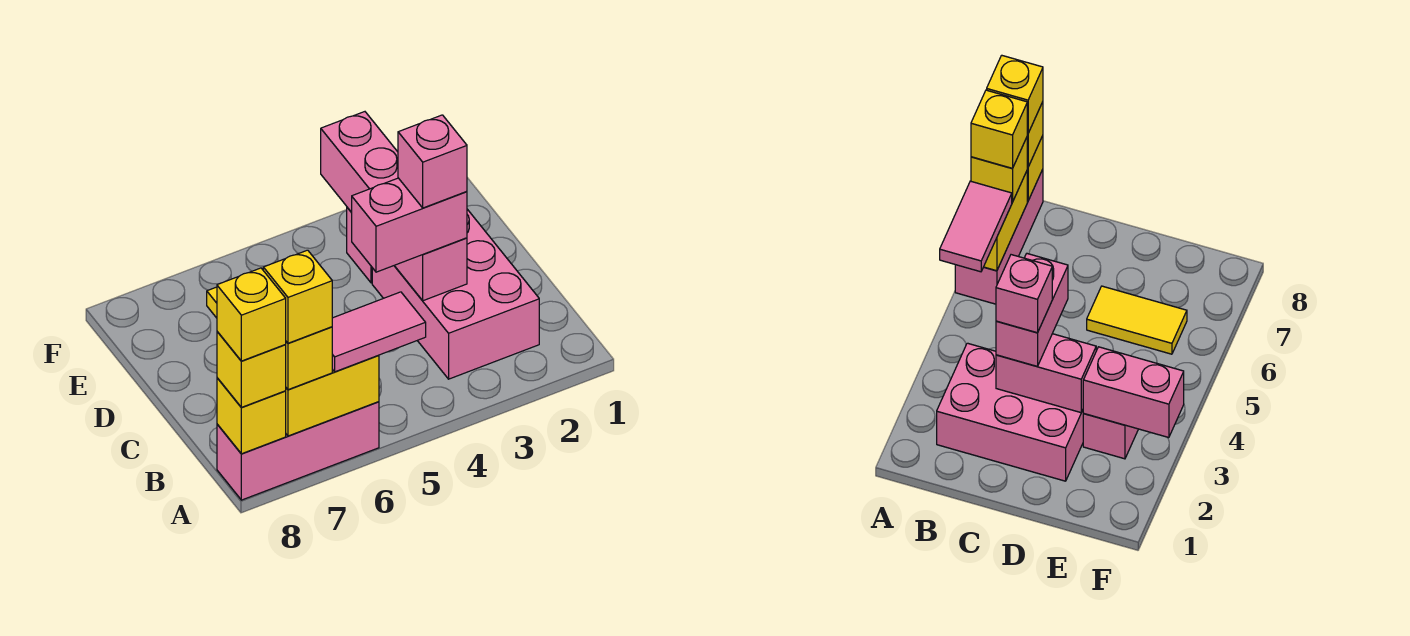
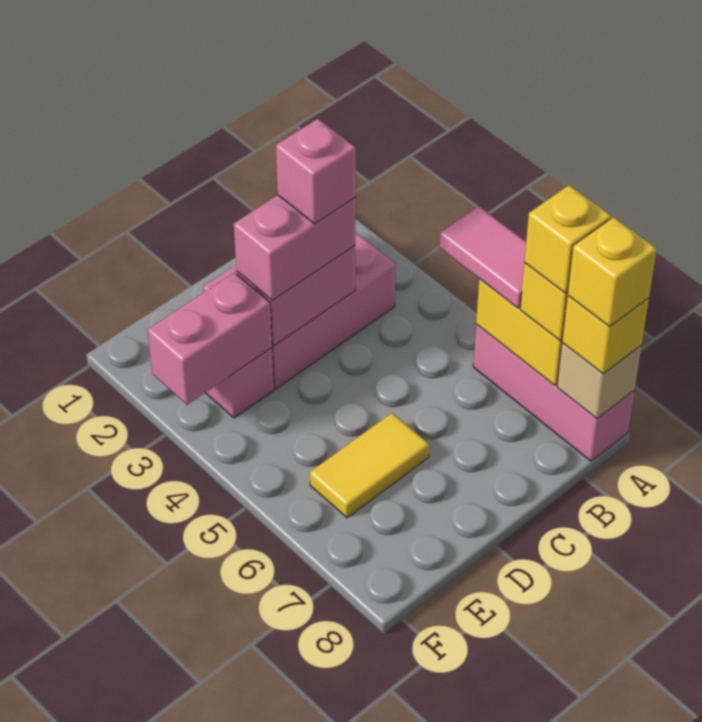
yellow brick A8 level 2 -> tan brick A8 level 2
pink brick C3:C4 level 3 -> pink brick C3:D3 level 3

